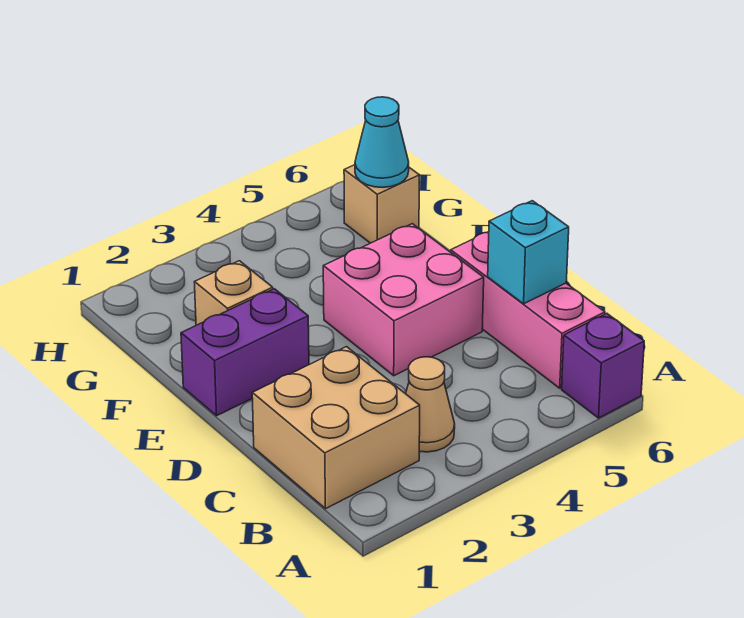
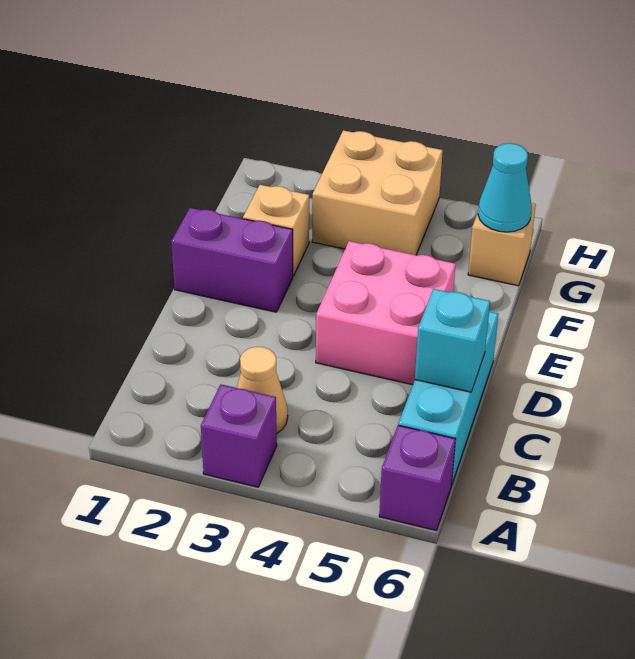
none -> purple brick A3 level 1
tan brick B1:C2 level 1 -> tan brick G3:H4 level 1
pink brick B6:D6 level 1 -> cyan brick B6:D6 level 1

